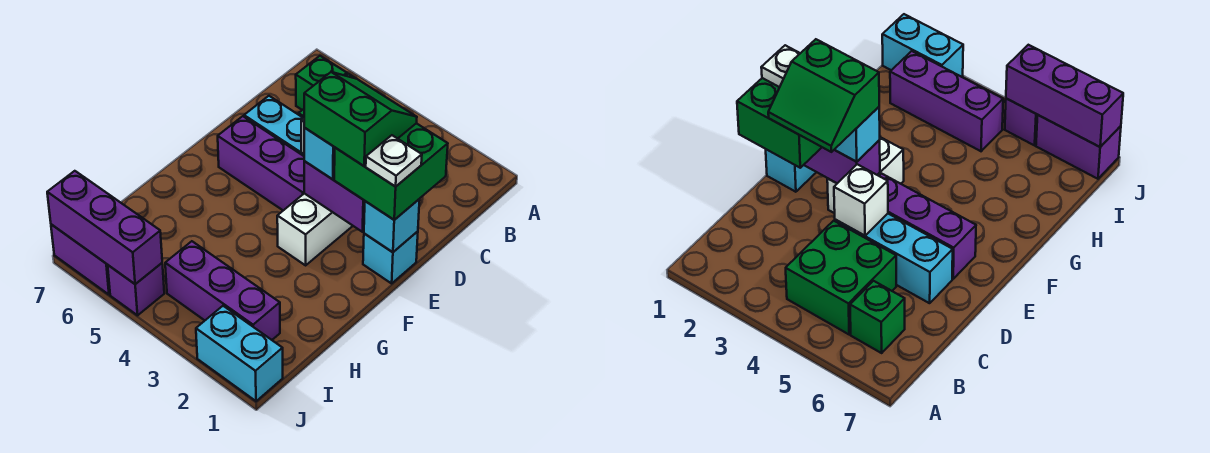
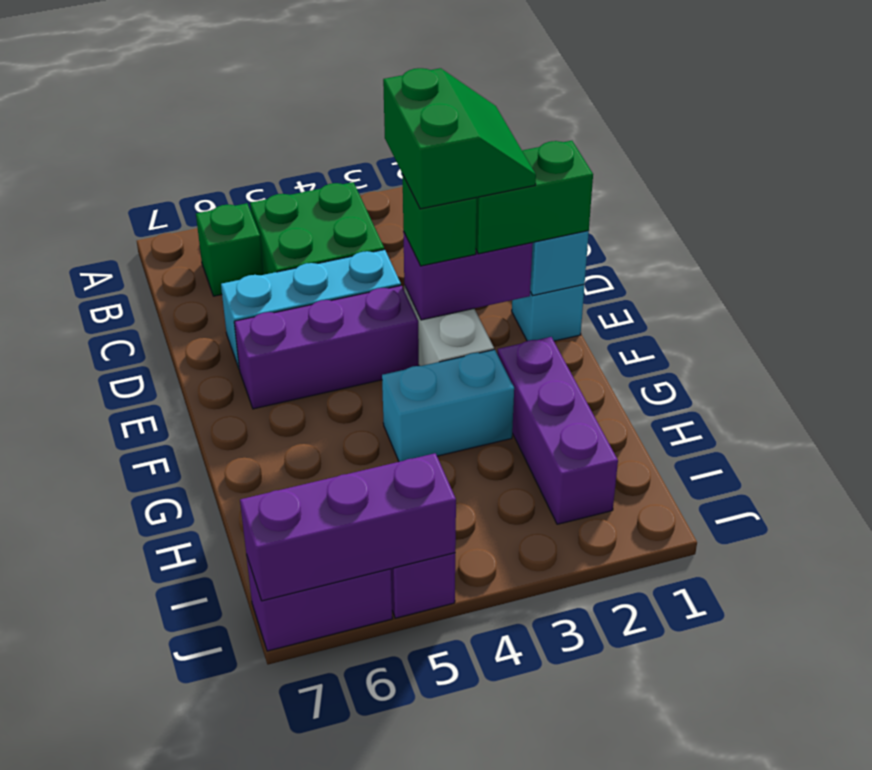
green brick D1:E2 level 3 -> green brick E1:E2 level 3
green slope D2:E3 level 4 top E -> green slope D2:E3 level 4 top 3
white brick D4 level 2 -> none
white plate E1 level 4 -> none
cyan brick E3 level 3 -> green brick E3 level 3
purple brick I2:I4 level 1 -> purple brick G2:I2 level 1
cyan brick J1:J2 level 1 -> cyan brick G3:G4 level 1

